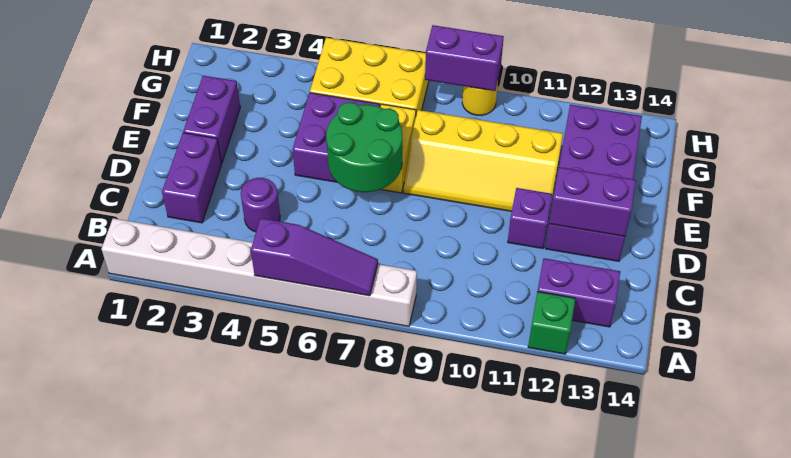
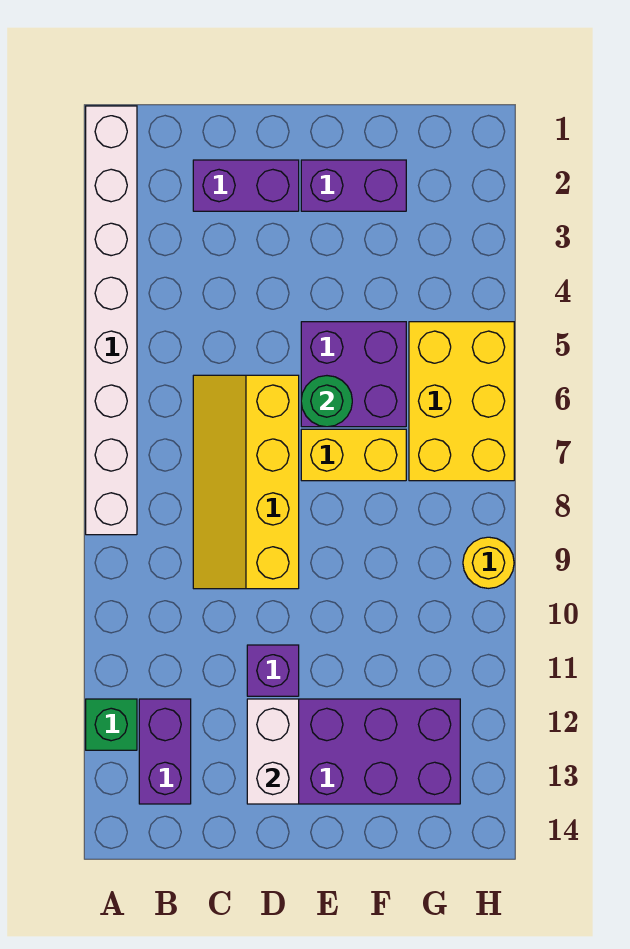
purple slope A5:A7 level 2 top 5 -> none
purple round brick C4 level 1 -> none
green round brick D6:E7 level 2 -> green round brick E6 level 2
purple brick D12:D13 level 2 -> white brick D12:D13 level 2
yellow slope E8:F11 level 1 top F -> yellow slope C6:D9 level 1 top D
purple brick H8:H9 level 2 -> none

